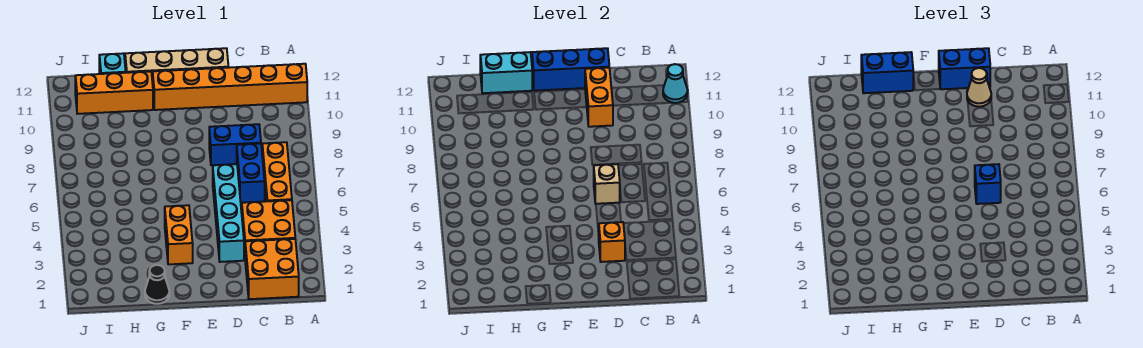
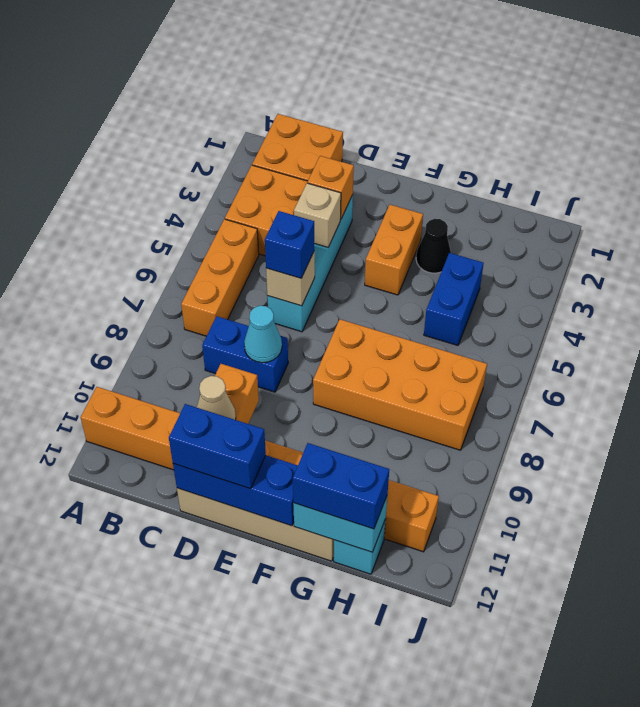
cyan cone A11 level 2 -> cyan cone D8 level 2
blue brick C6:C7 level 1 -> blue brick H4:H5 level 1
none -> tan brick D4 level 2
none -> orange brick F7:I8 level 1
black cone G1 level 1 -> black cone G3 level 1

